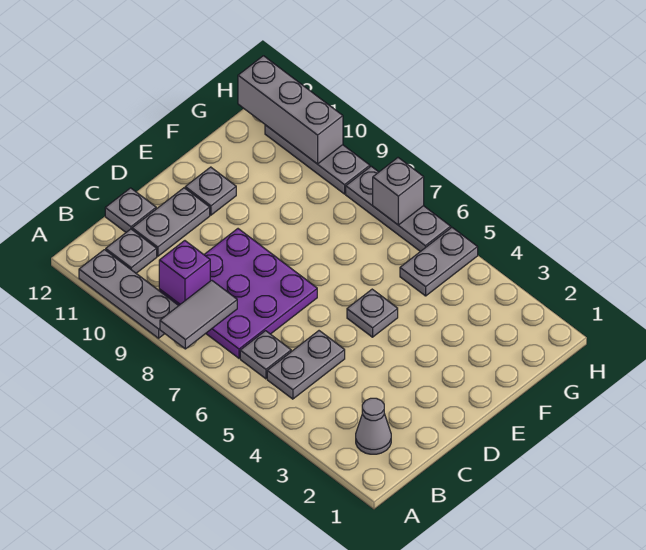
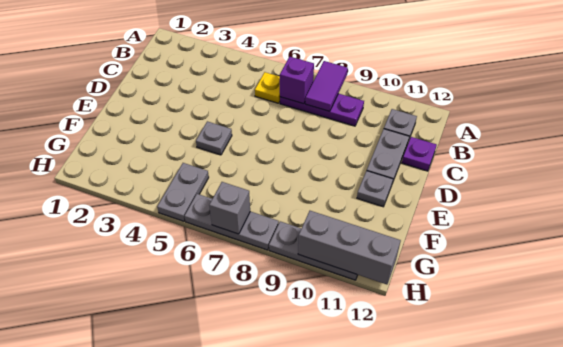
grey tile A8:B8 level 2 -> purple tile A8:B8 level 2
grey plate A9:A11 level 1 -> none
grey cone B2 level 1 -> none
grey plate B5:C5 level 1 -> none
grey plate B6 level 1 -> yellow plate B6 level 1
purple plate B7:D9 level 1 -> purple plate B7:B9 level 1
purple brick B9 level 2 -> purple brick B7 level 2
grey plate C12 level 1 -> purple plate C12 level 1

